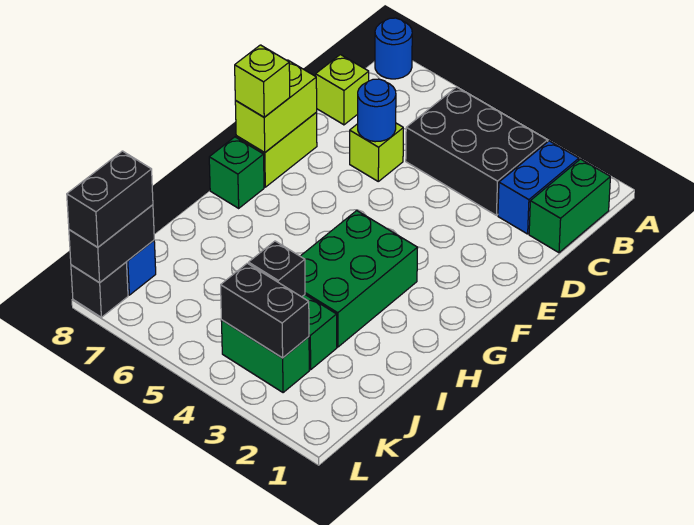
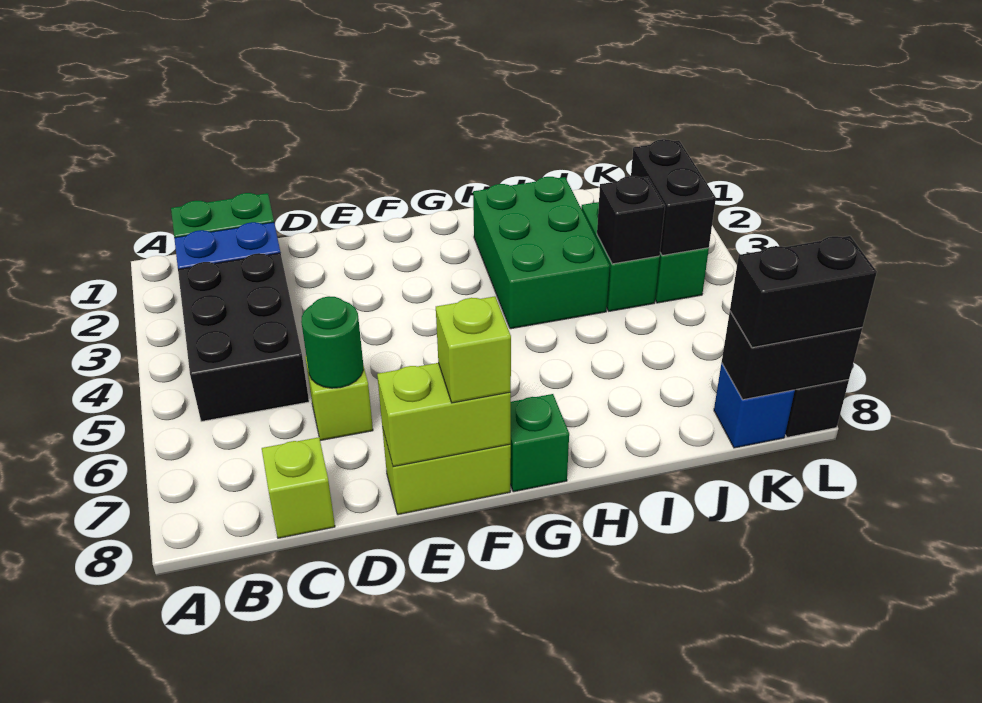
blue round brick A8 level 1 -> none
blue round brick D6 level 2 -> green round brick D6 level 2
green brick G3:I4 level 1 -> green brick H2:I4 level 1

